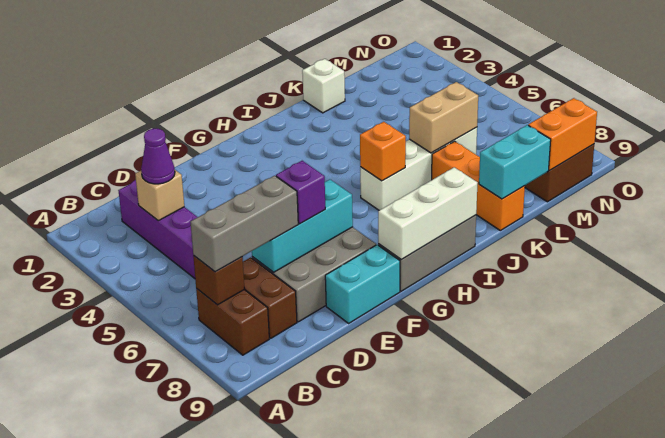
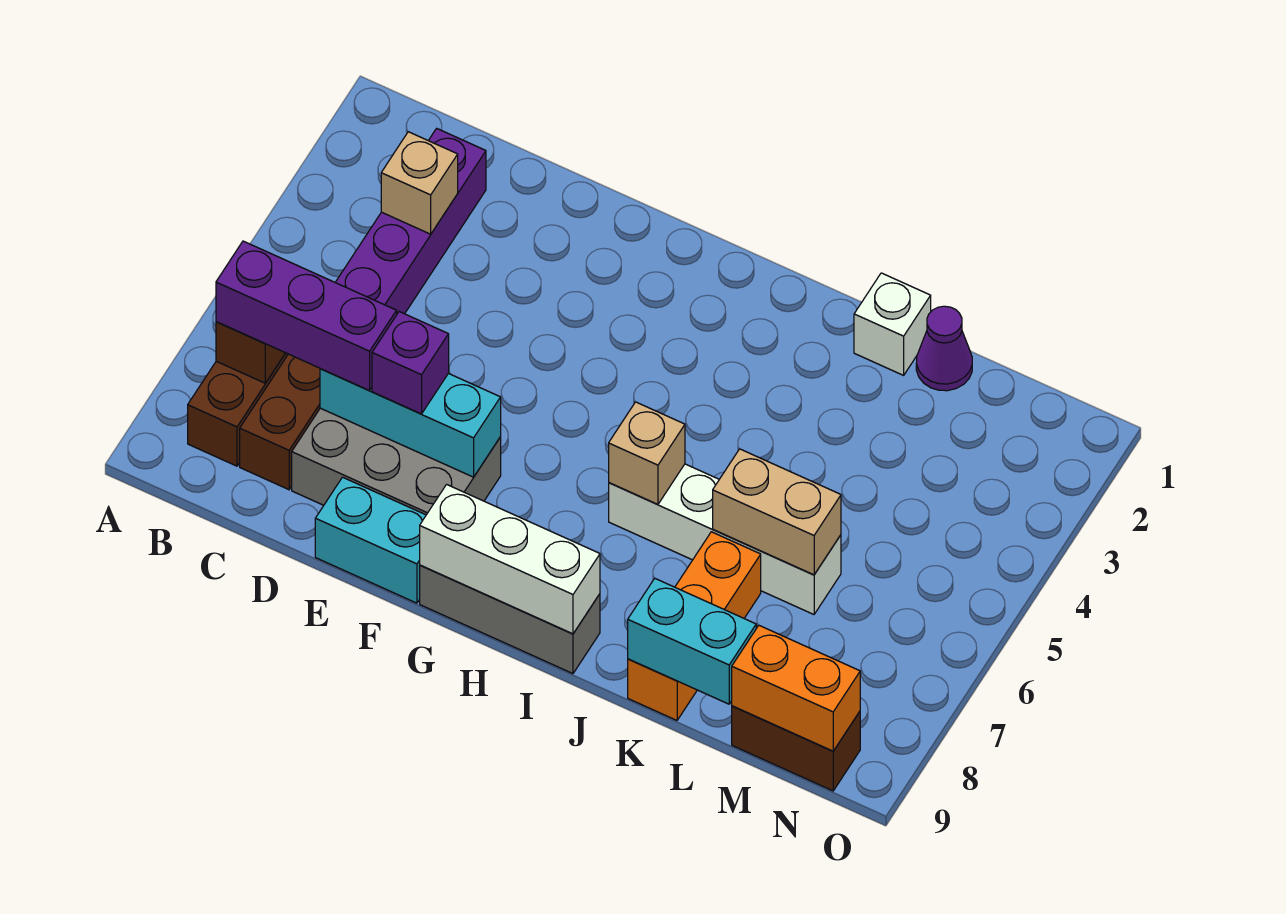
grey brick B7:D7 level 3 -> purple brick B7:D7 level 3
purple cone C3 level 3 -> purple cone L1 level 1
orange brick I6 level 2 -> tan brick I6 level 2

